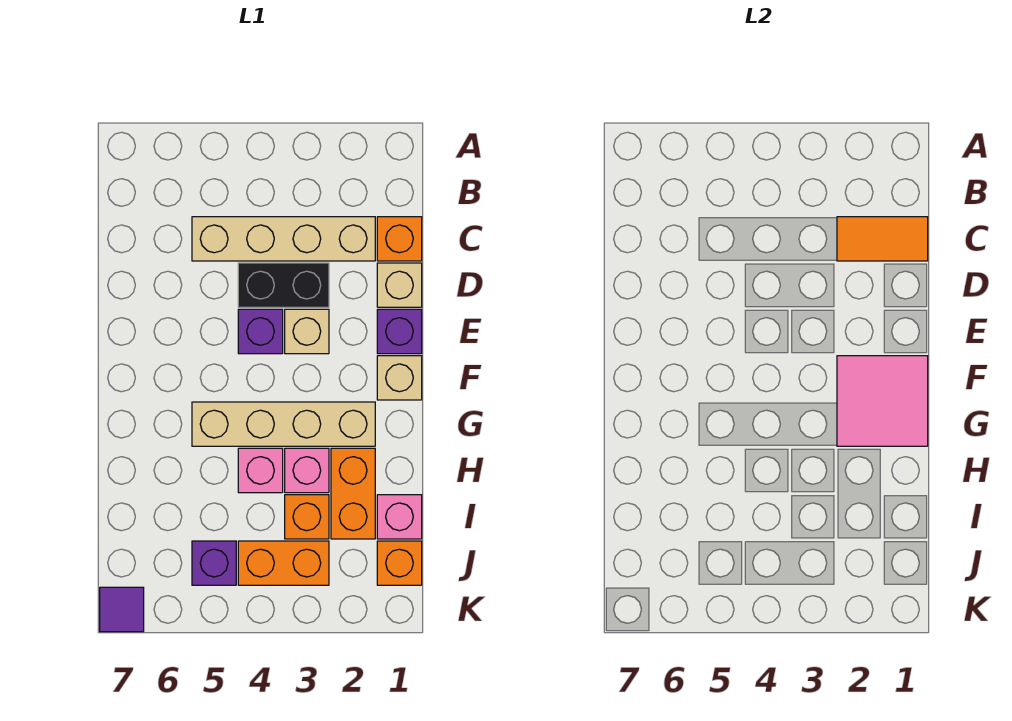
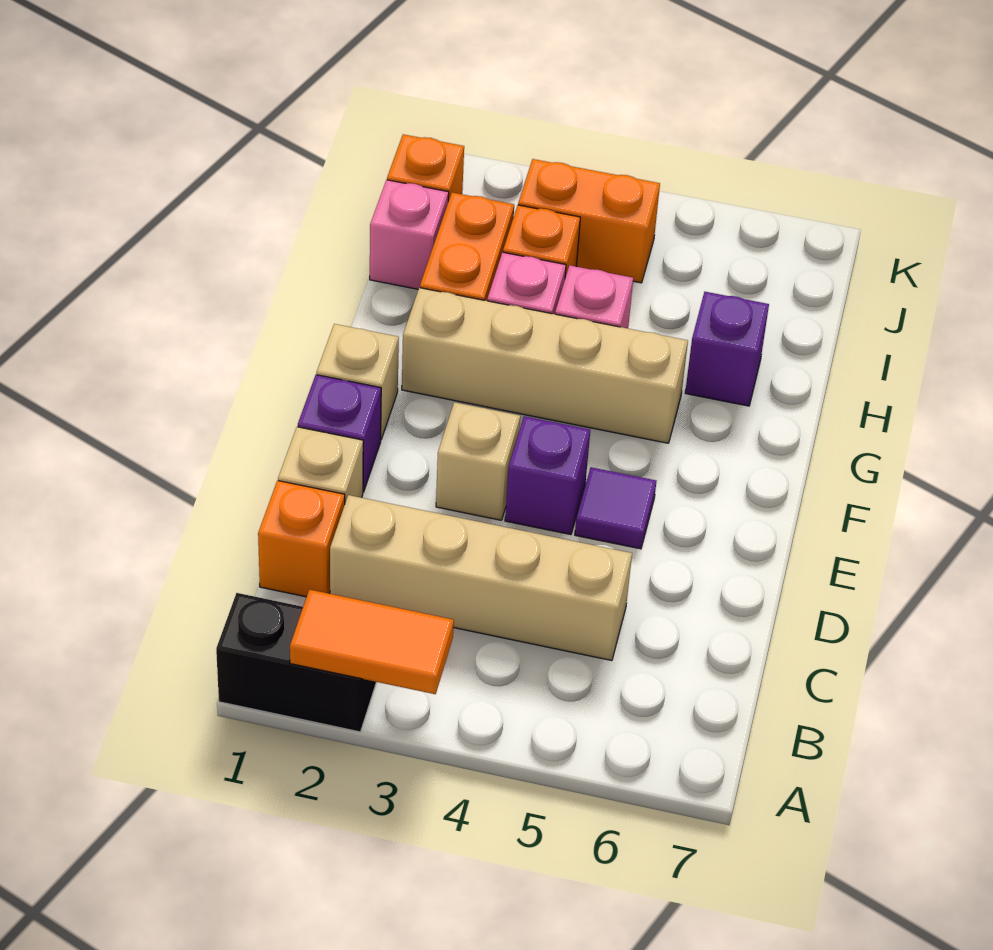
orange tile C1:C2 level 2 -> orange tile A2:A3 level 2
black brick D3:D4 level 1 -> black brick A1:A2 level 1
pink tile F1:G2 level 2 -> none
purple brick J5 level 1 -> purple brick H6 level 1
purple tile K7 level 1 -> purple tile E5 level 1

